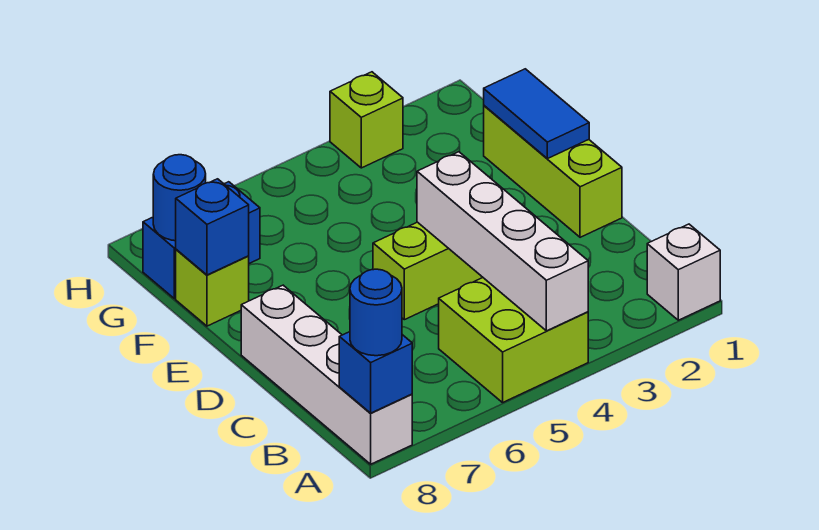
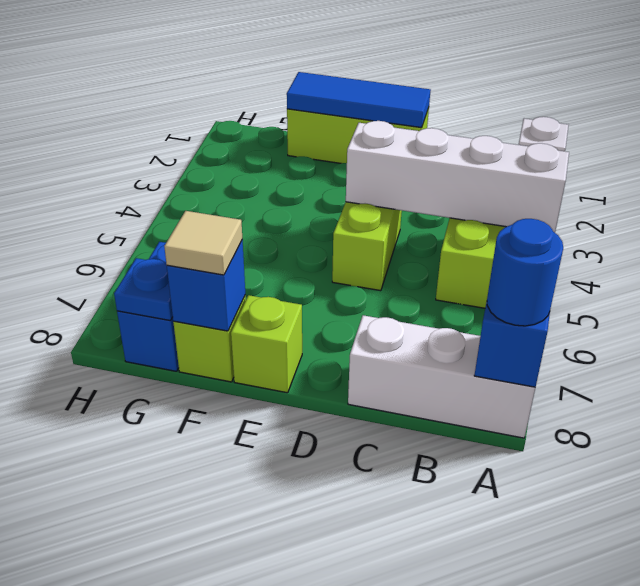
white brick A8:D8 level 1 -> white brick A8:C8 level 1
blue tile E1:F1 level 2 -> blue tile D1:F1 level 2
none -> tan tile F8 level 3
blue round brick G8 level 2 -> blue plate G8 level 2
lime brick H3 level 1 -> lime brick E8 level 1

